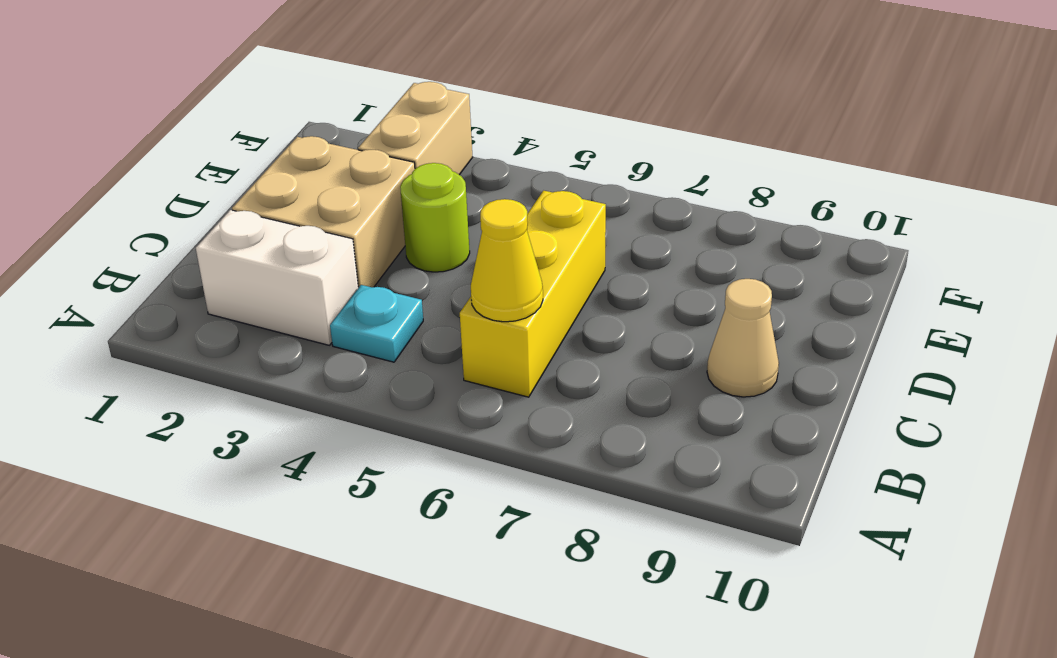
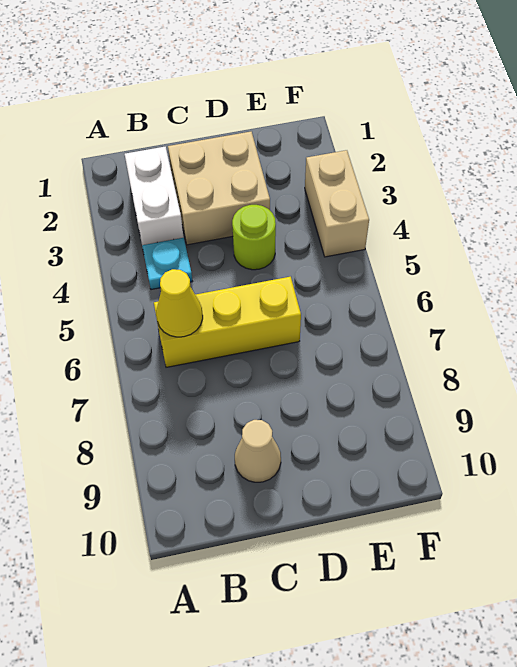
tan brick E3:F3 level 1 -> tan brick F3:F4 level 1

